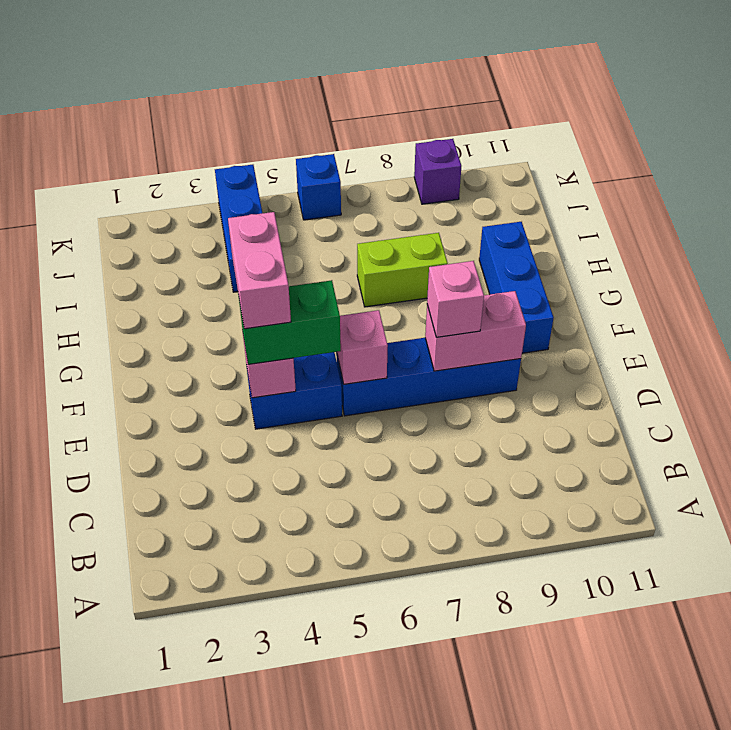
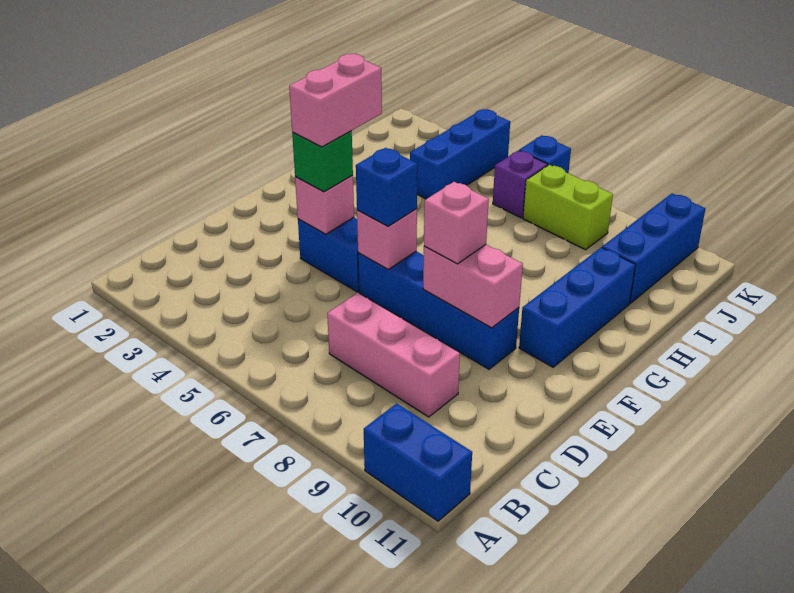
none -> blue brick A10:A11 level 1
none -> pink brick C7:C9 level 1
green brick E4:E5 level 3 -> green brick E4 level 3
none -> blue brick E6 level 3
lime brick H7:H8 level 1 -> lime brick J7:J8 level 1
none -> blue brick I10:K10 level 1
purple brick K9 level 1 -> purple brick J6 level 1

